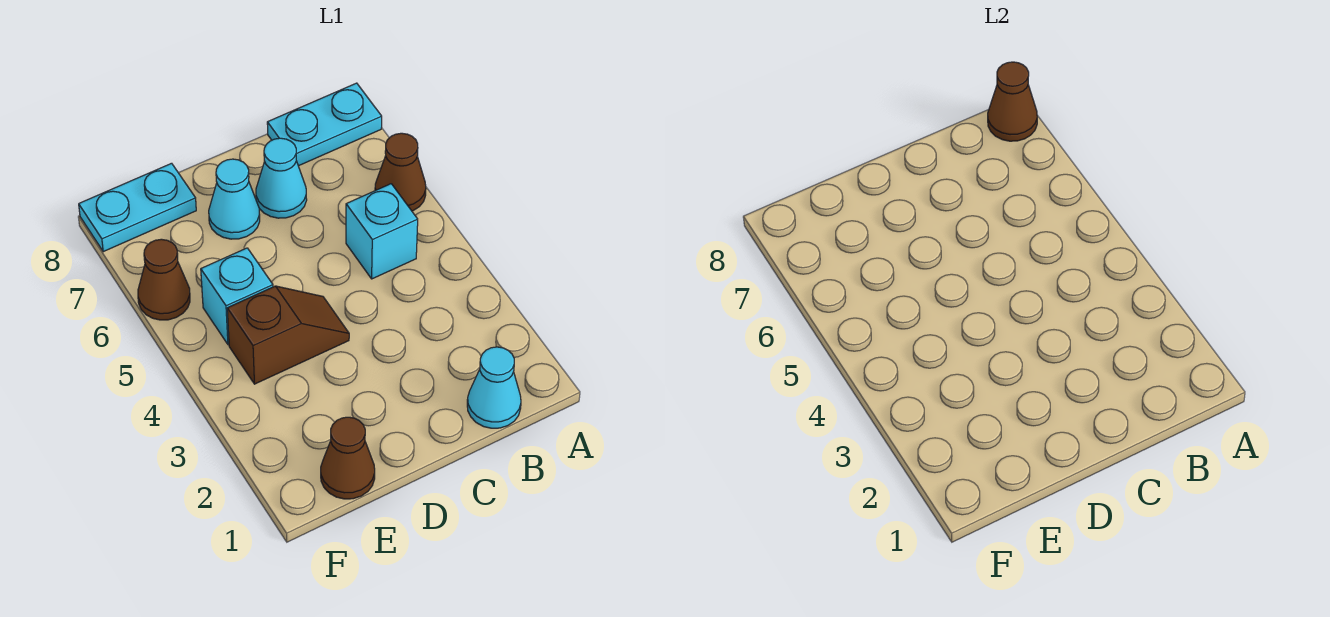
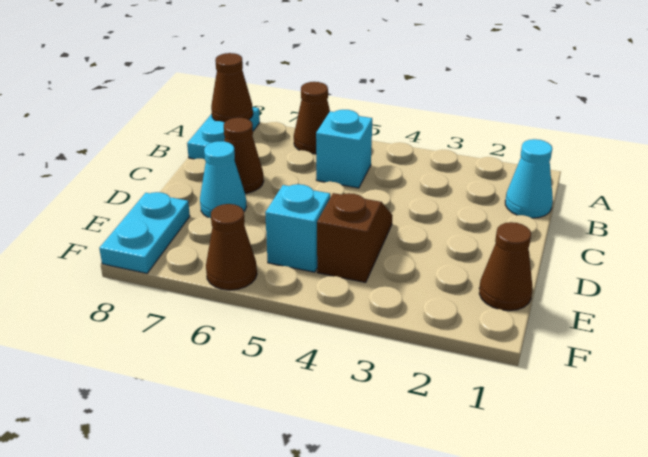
cyan cone C7 level 1 -> brown cone C7 level 1

